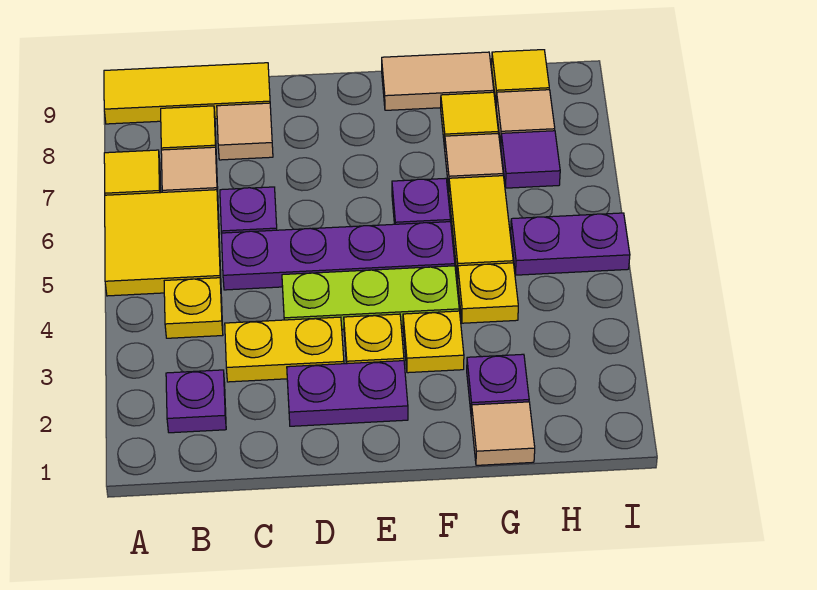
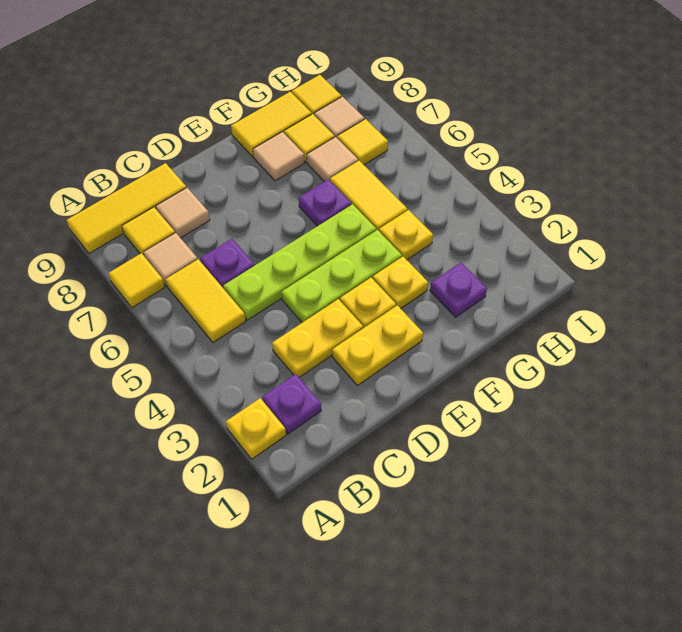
yellow tile A5:B6 level 1 -> yellow tile B5:B6 level 1
yellow plate B4 level 1 -> yellow plate A2 level 1
purple plate C5:F5 level 1 -> lime plate C5:F5 level 1
purple plate D2:E2 level 1 -> yellow plate D2:E2 level 1
tan tile F9:G9 level 1 -> yellow tile F9:G9 level 1
tan tile G1 level 1 -> tan tile F8 level 1
purple plate H5:I5 level 1 -> none
purple tile H7 level 1 -> yellow tile H7 level 1

